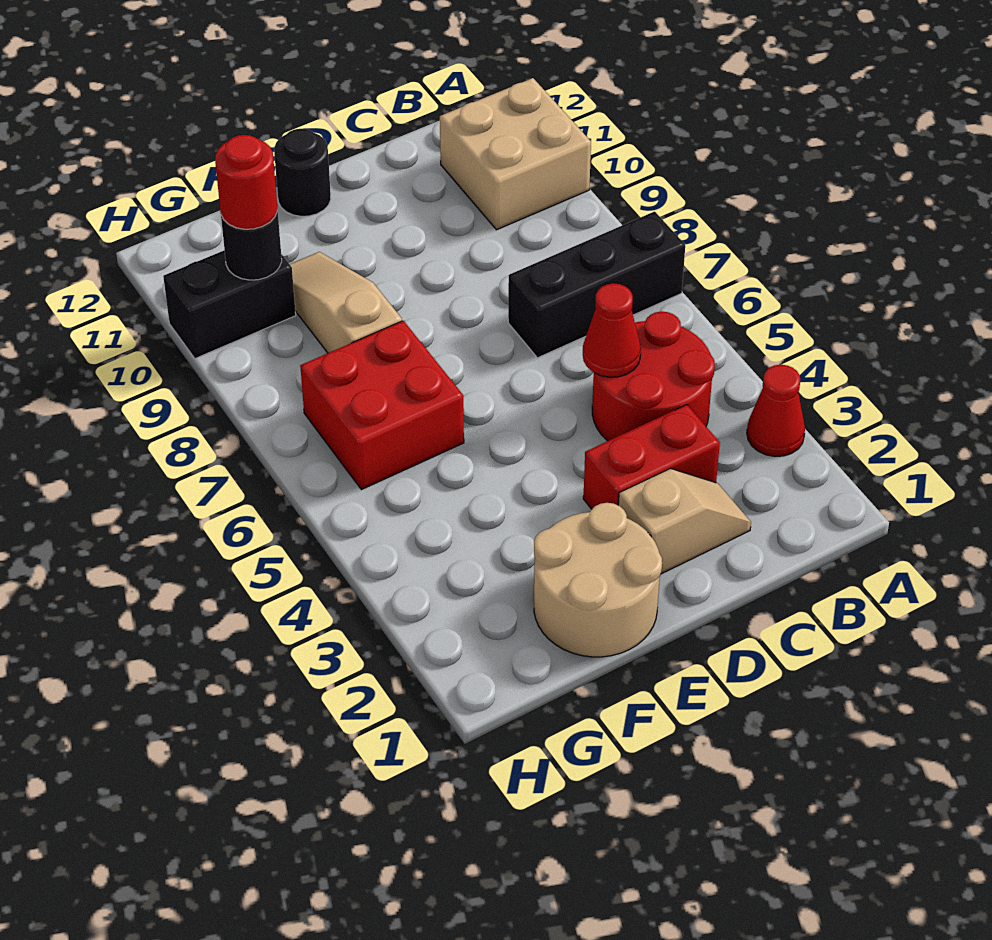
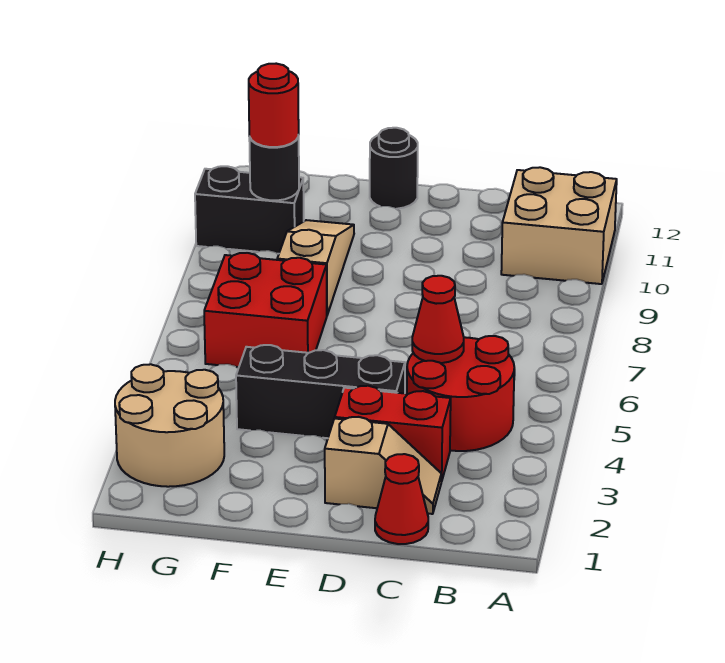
red cone A3 level 1 -> red cone C1 level 1
black brick A7:C7 level 1 -> black brick D4:F4 level 1
tan round brick E1:F2 level 1 -> tan round brick G2:H3 level 1

